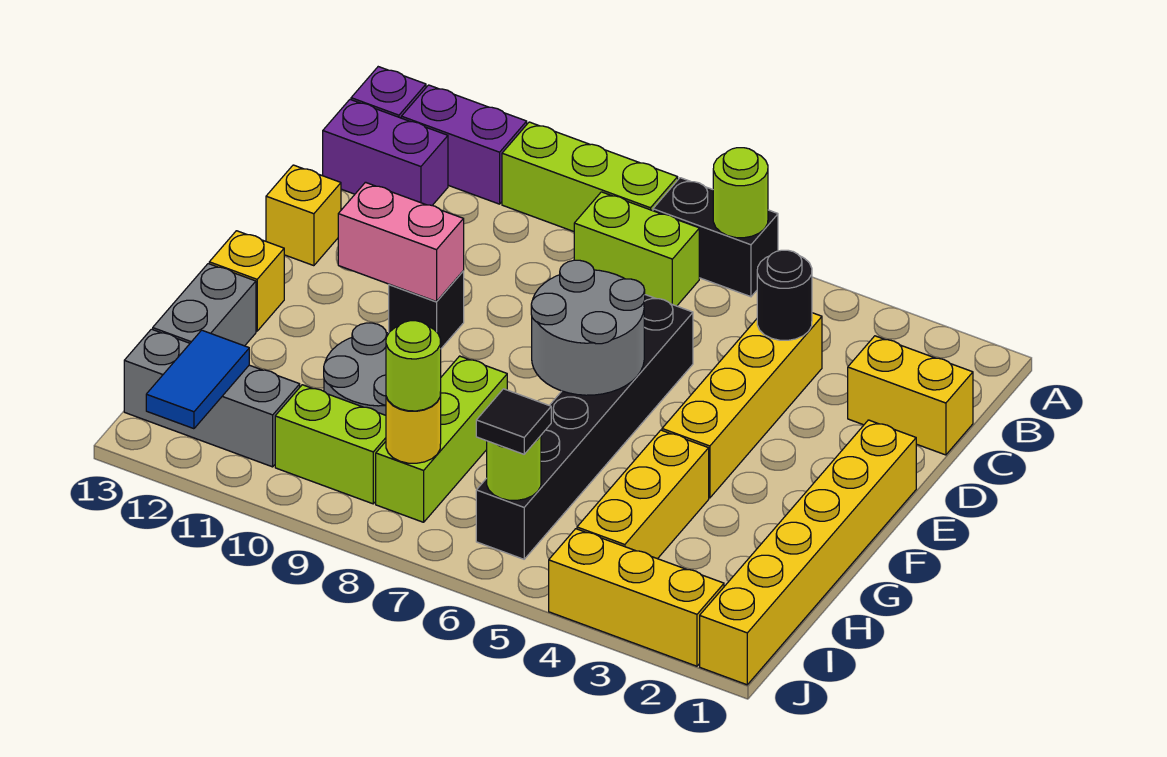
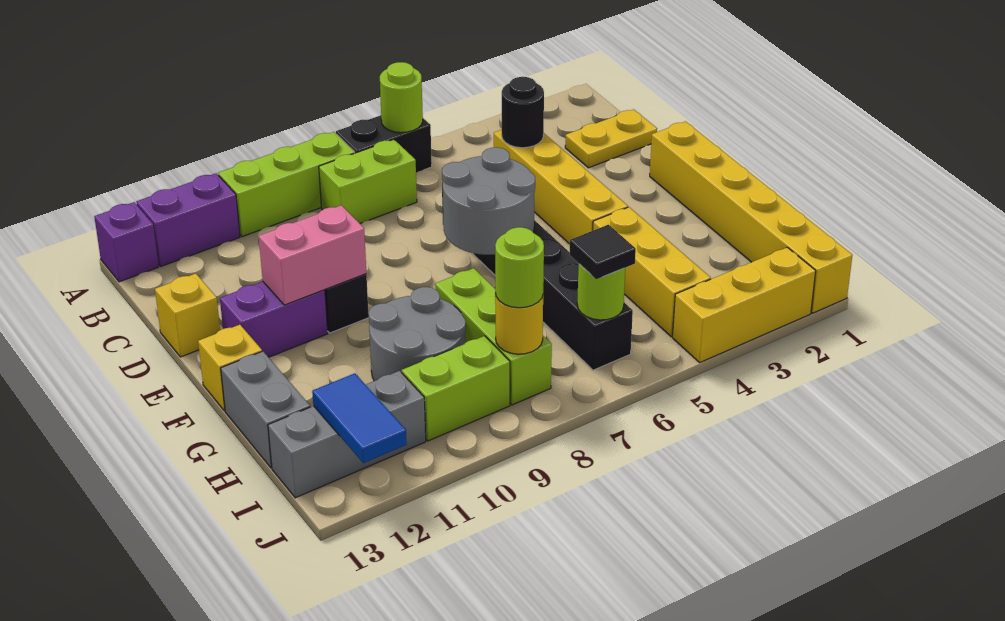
purple brick B12:B13 level 1 -> purple brick E11:E12 level 1
yellow brick C1:C2 level 1 -> yellow plate C1:C2 level 1

